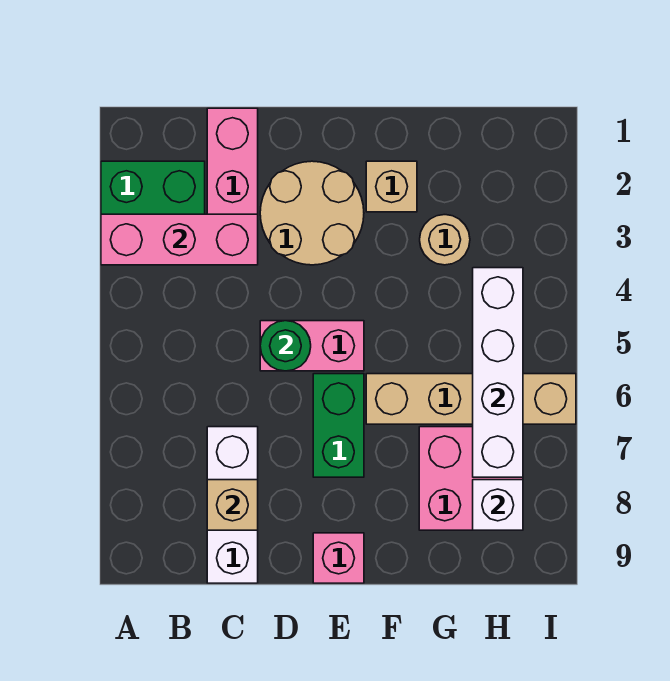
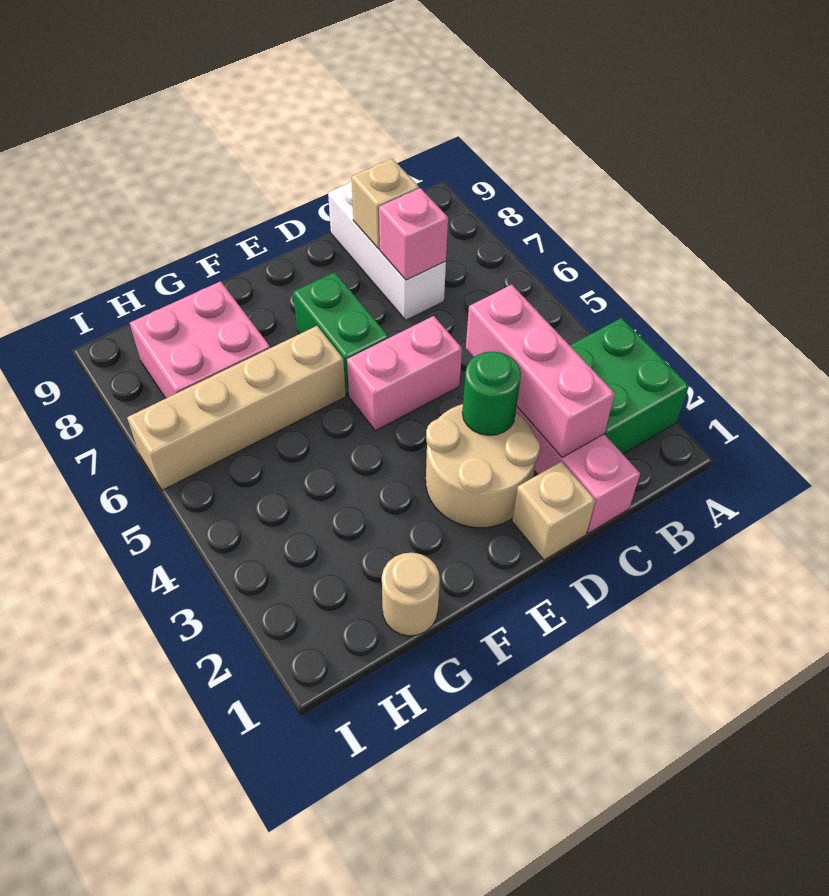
pink brick A3:C3 level 2 -> pink brick C2:C4 level 2
green round brick D5 level 2 -> green round brick D3 level 2
pink brick E9 level 1 -> pink brick C7 level 2
tan brick F2 level 1 -> tan brick D1 level 1
tan round brick G3 level 1 -> tan round brick G1 level 1
white brick H4:H7 level 2 -> none
white brick H8 level 2 -> none

